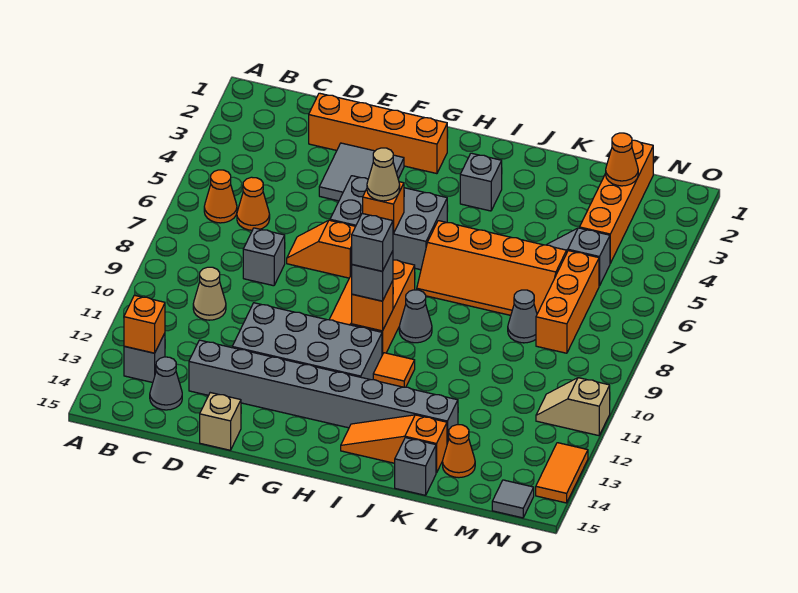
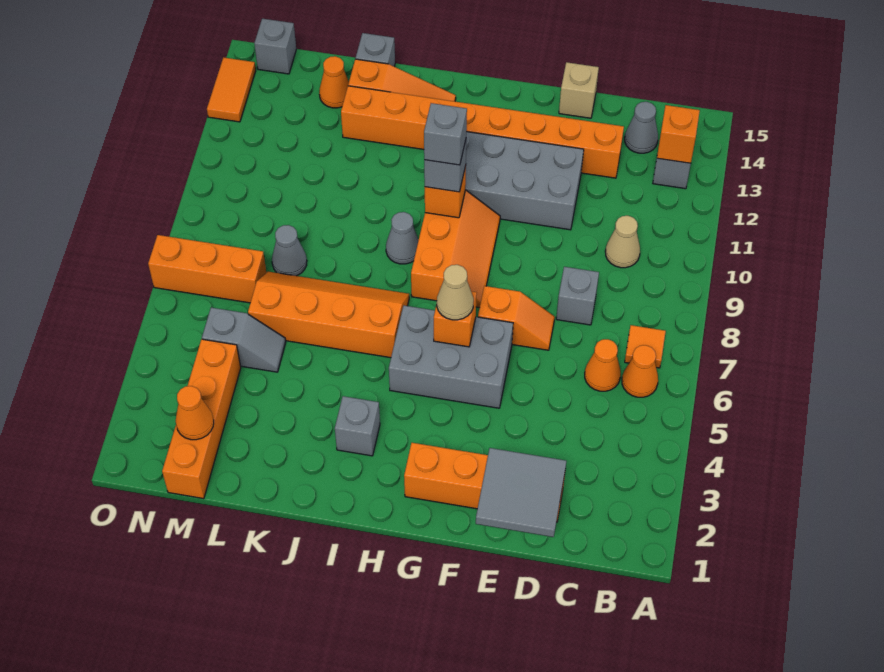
grey brick D13:K13 level 1 -> orange brick D13:K13 level 1
grey tile E3:F4 level 1 -> grey tile D1:E2 level 2
orange tile I11 level 1 -> orange tile B7 level 1
orange brick M6:M8 level 1 -> orange brick M7:O7 level 1
tan slope N11:O11 level 1 top O -> none
grey tile N15 level 1 -> grey brick N15 level 1

